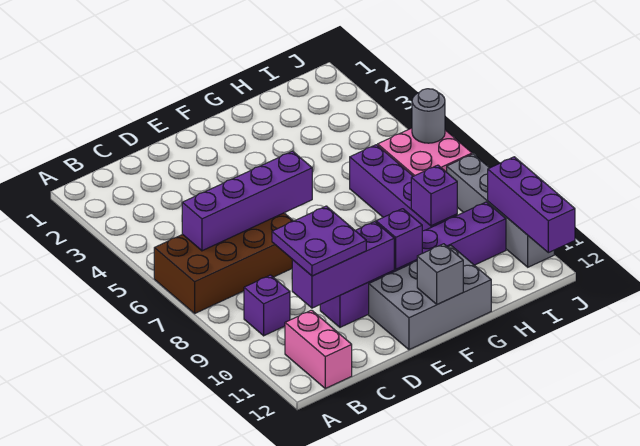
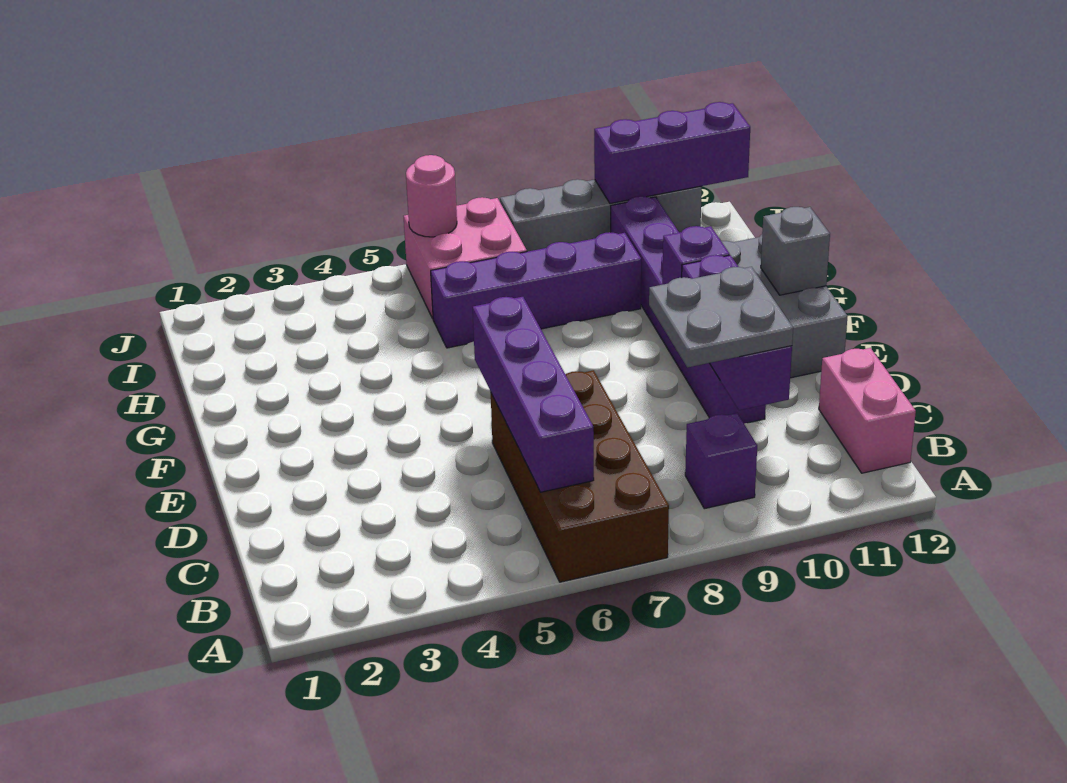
pink brick B11:B12 level 1 -> pink brick B12:C12 level 1
purple plate C9:D10 level 3 -> grey plate C9:D10 level 3
purple brick H9 level 2 -> none
grey round brick J6 level 2 -> pink round brick J6 level 2

